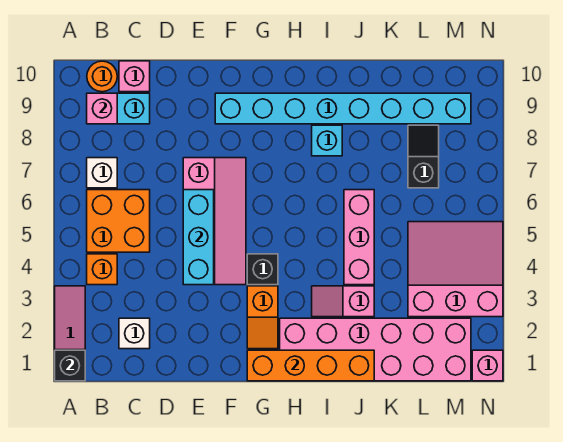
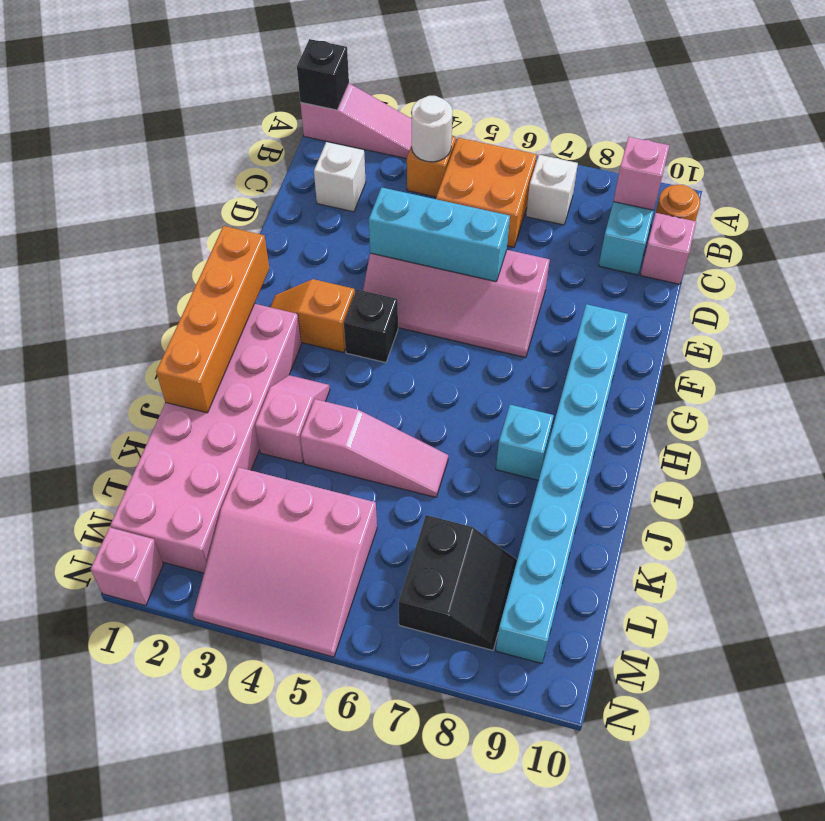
none -> white round brick B4 level 2
pink brick J4:J6 level 1 -> pink slope J4:J6 level 1 top 4
pink slope L3:N5 level 1 top 3 -> pink slope L3:N5 level 1 top L
black slope L7:L8 level 1 top 7 -> black slope L7:M8 level 1 top 7

